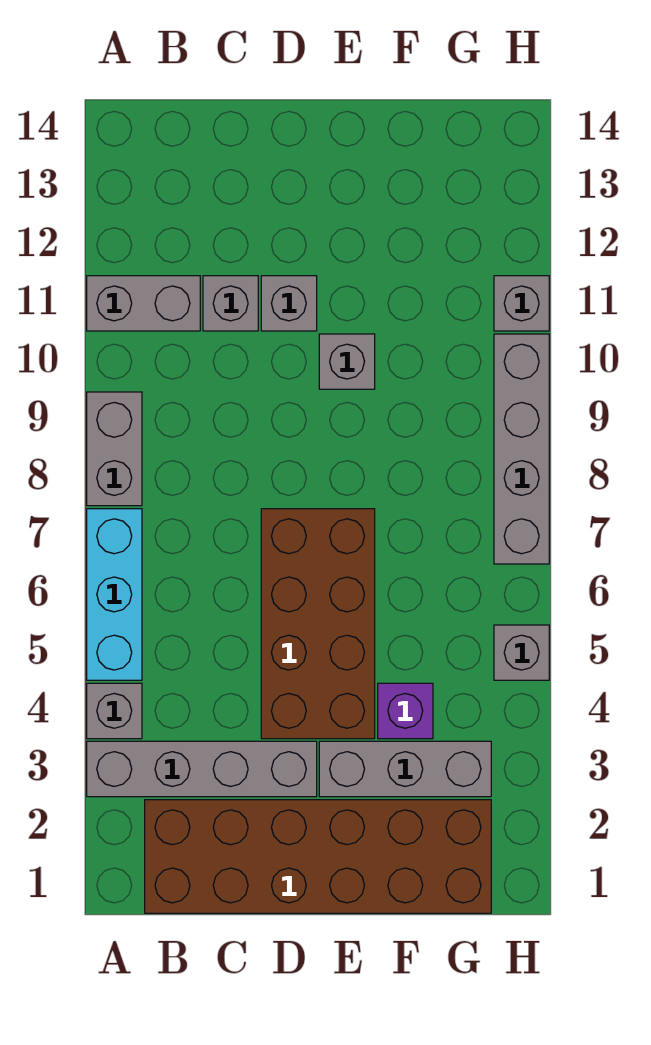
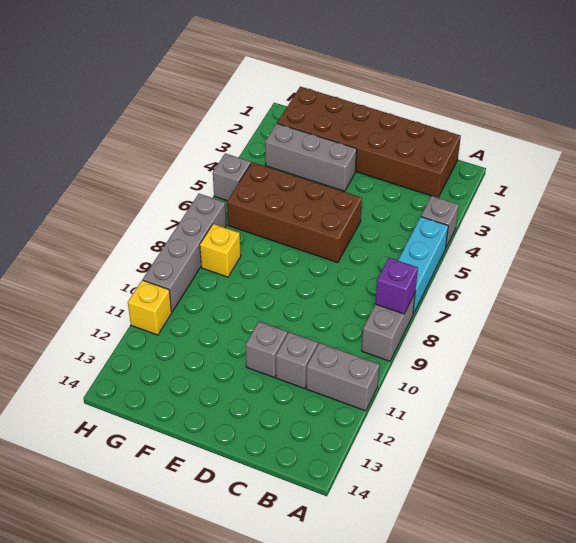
grey brick A3:D3 level 1 -> none
brown brick D4:E7 level 1 -> brown brick D5:G6 level 1
grey brick E10 level 1 -> none
purple brick F4 level 1 -> purple brick A8 level 2
none -> yellow brick G8 level 1
grey brick H11 level 1 -> yellow brick H11 level 1

